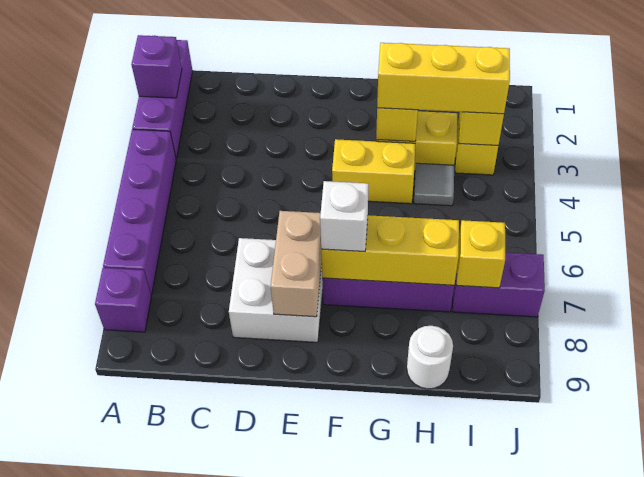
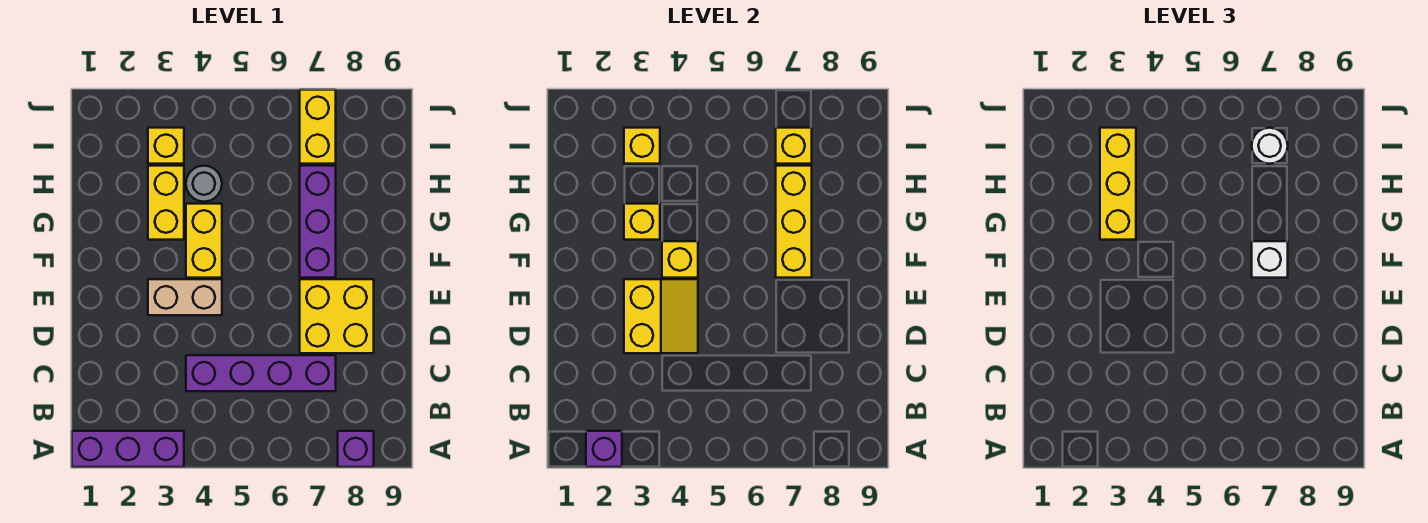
purple brick A4:A7 level 1 -> purple brick C4:C7 level 1
none -> yellow slope D3:E4 level 2 top 3
white brick D7:E8 level 1 -> yellow brick D7:E8 level 1
tan brick E7:E8 level 2 -> tan brick E3:E4 level 1
none -> yellow brick F4 level 2
grey tile H4 level 1 -> grey round brick H4 level 1
white round brick H9 level 1 -> white round brick I7 level 3
purple brick I7:J7 level 1 -> yellow brick I7:J7 level 1

